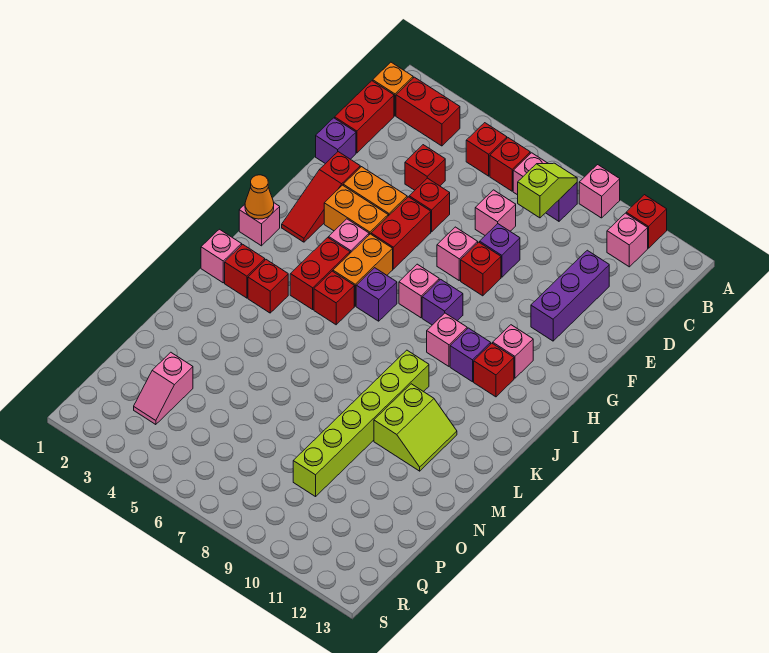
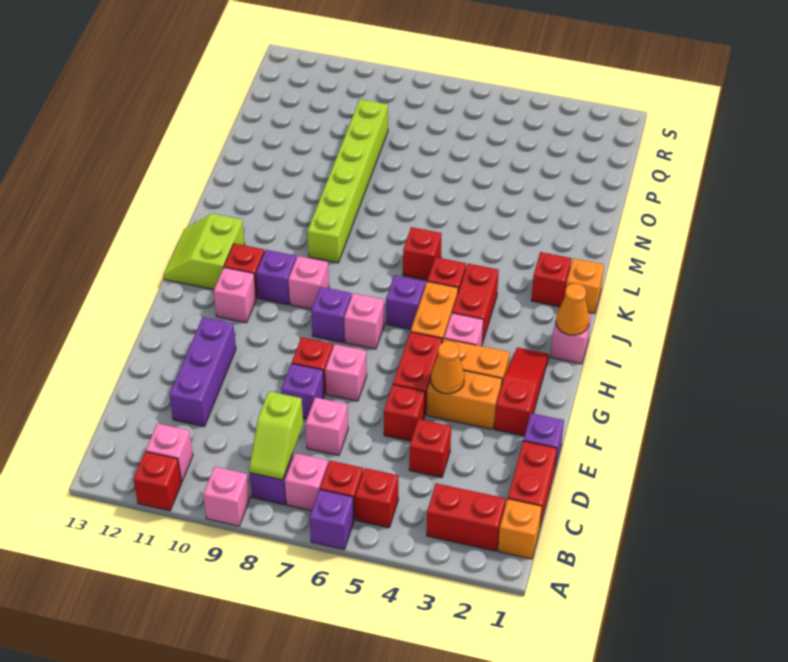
none -> purple brick A6 level 1
none -> orange cone F4 level 2
pink brick K1 level 1 -> orange brick K1 level 1
red brick K3 level 1 -> red brick K6 level 1
lime slope L10:M11 level 1 top 10 -> lime slope I12:J13 level 1 top 12
pink slope P3:Q3 level 1 top P -> none

